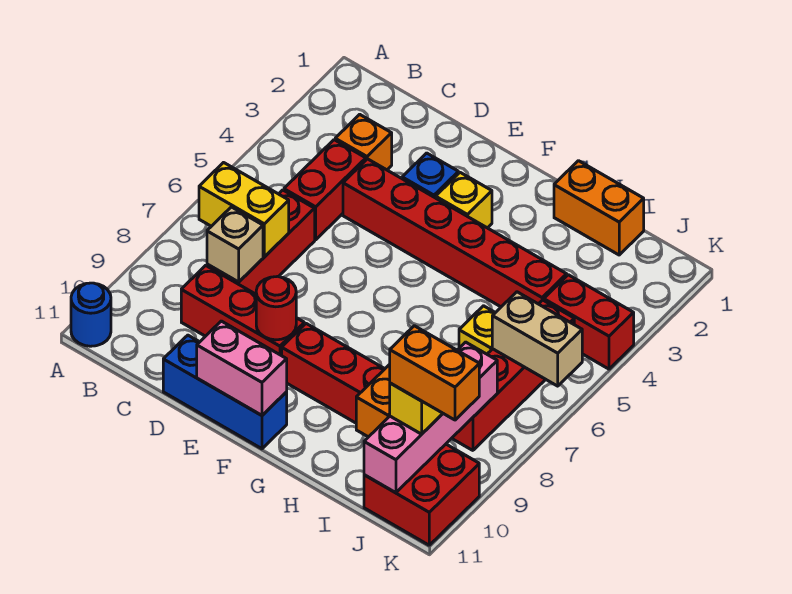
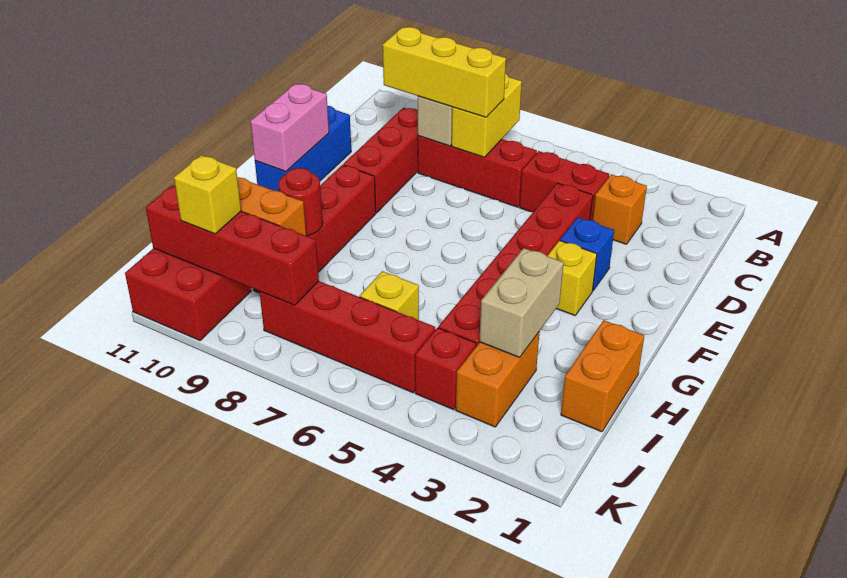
blue round brick A11 level 1 -> none
none -> yellow brick C7:C9 level 3
red round brick E9 level 2 -> red round brick H9 level 2
red brick J4:K4 level 1 -> red brick J4 level 1
tan brick J6:K6 level 2 -> tan brick H3:I3 level 2
pink brick J8:J11 level 2 -> red brick J8:J11 level 2
orange brick J10:K10 level 4 -> orange brick I3:J3 level 1

